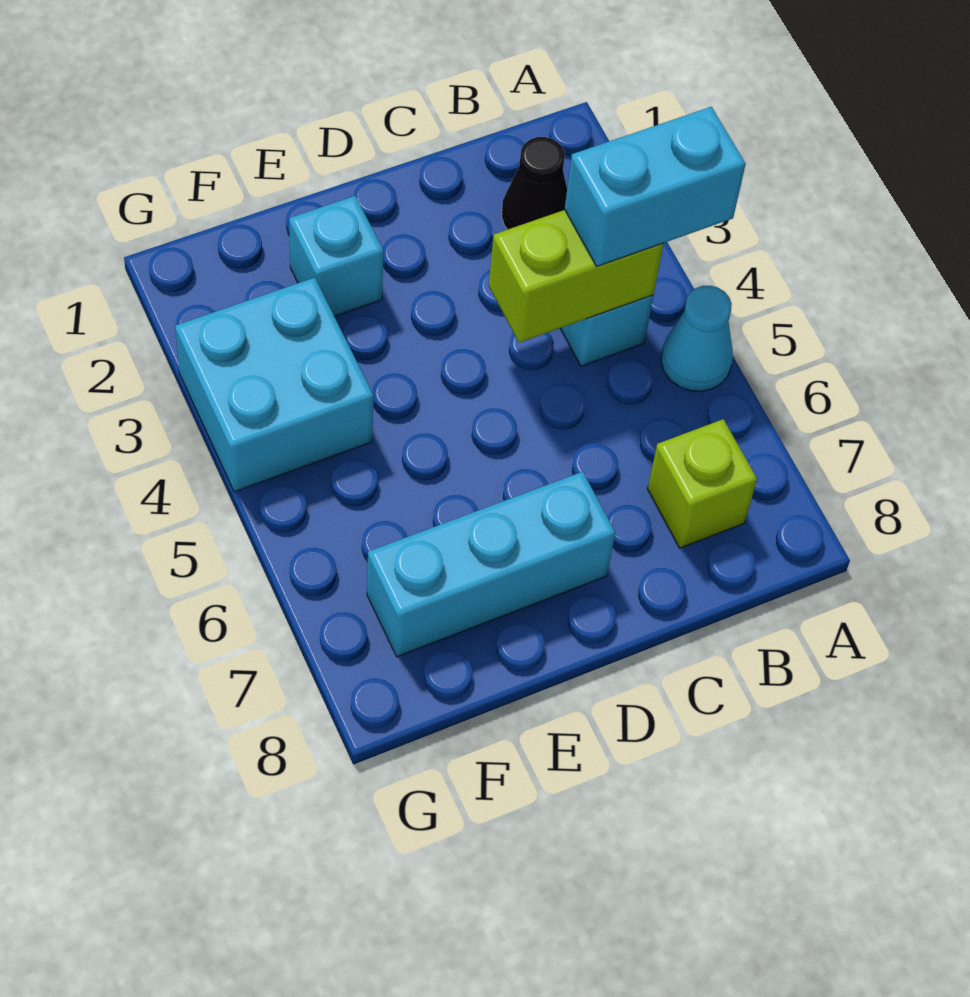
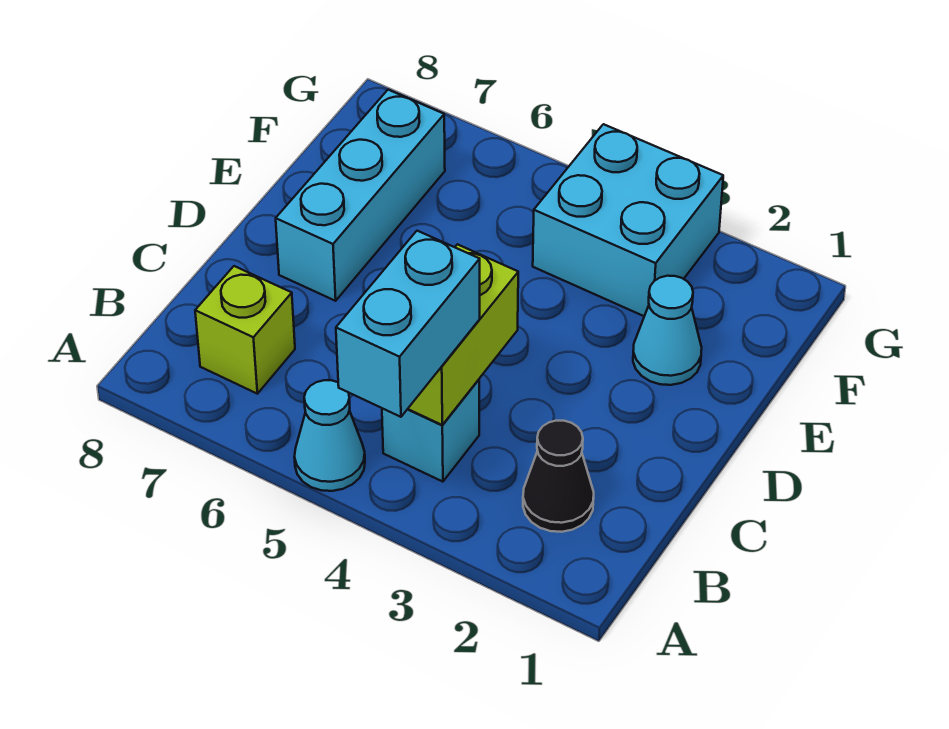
cyan brick E2 level 1 -> cyan cone E2 level 1

